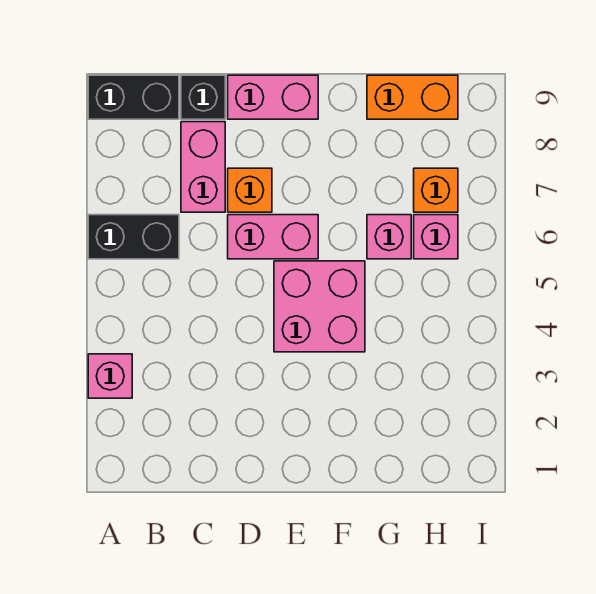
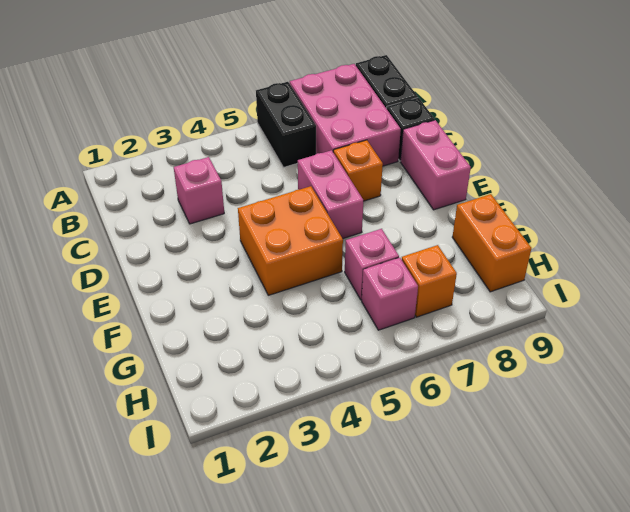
pink brick A3 level 1 -> pink brick C3 level 1
pink brick C7:C8 level 1 -> pink brick A7:C8 level 1
pink brick E4:F5 level 1 -> orange brick E4:F5 level 1

